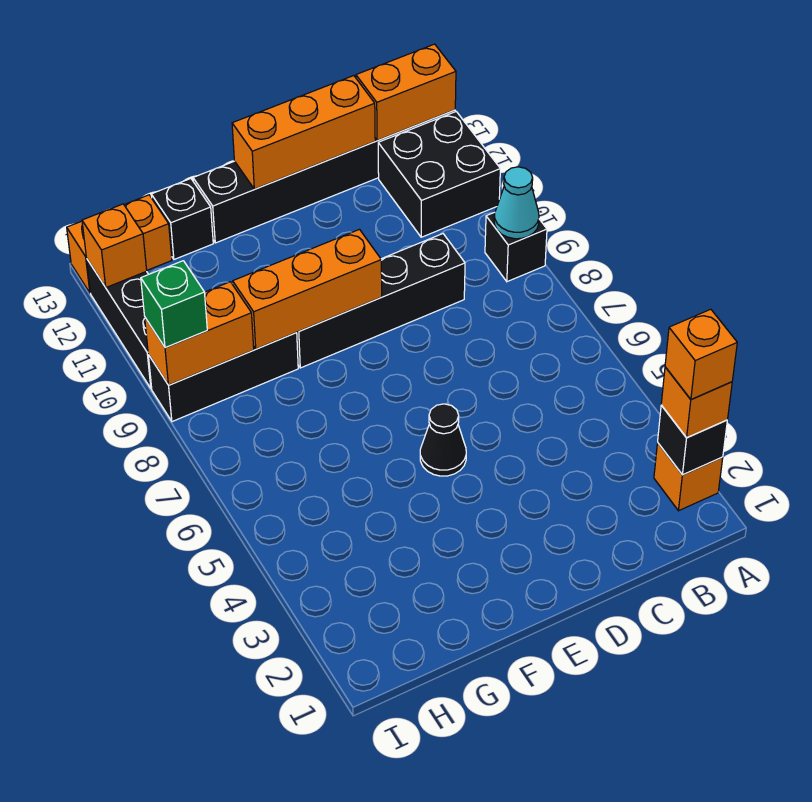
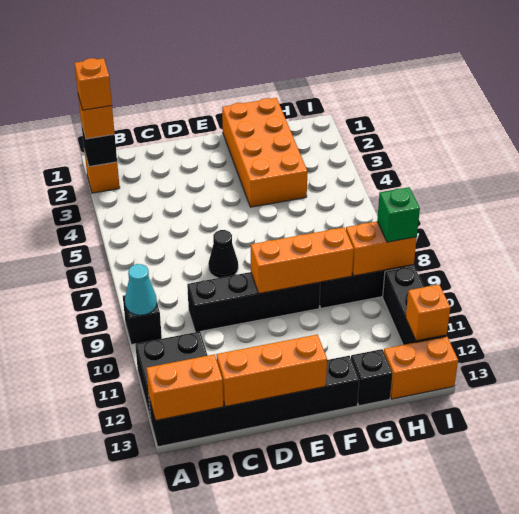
black cone E5 level 1 -> black cone D7 level 1
none -> orange brick F1:G4 level 1

